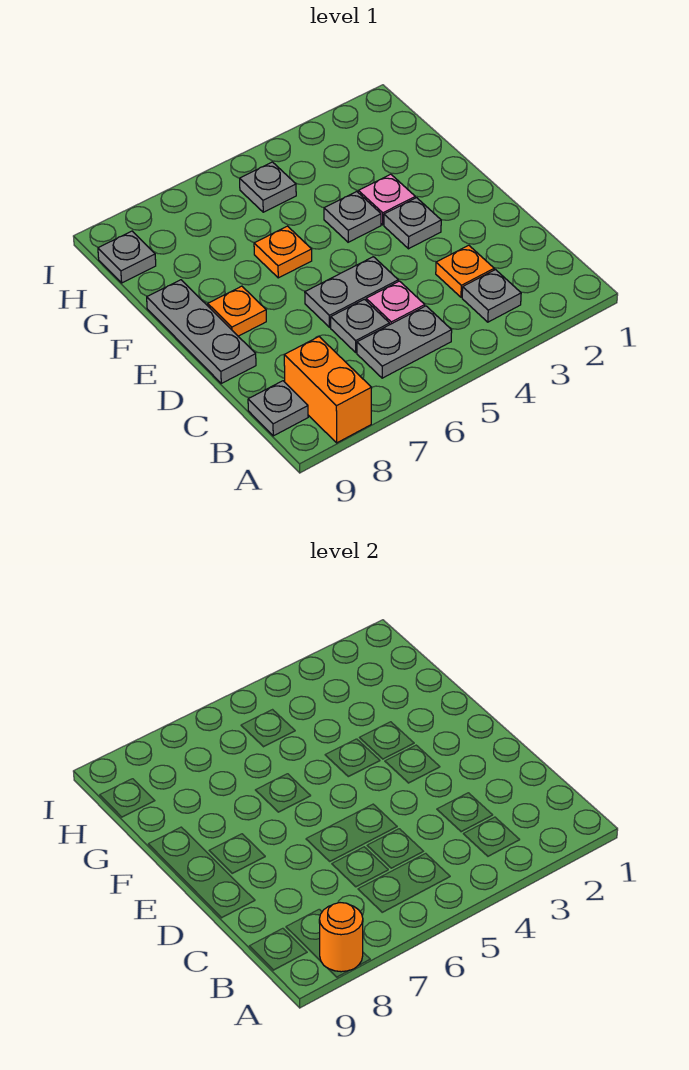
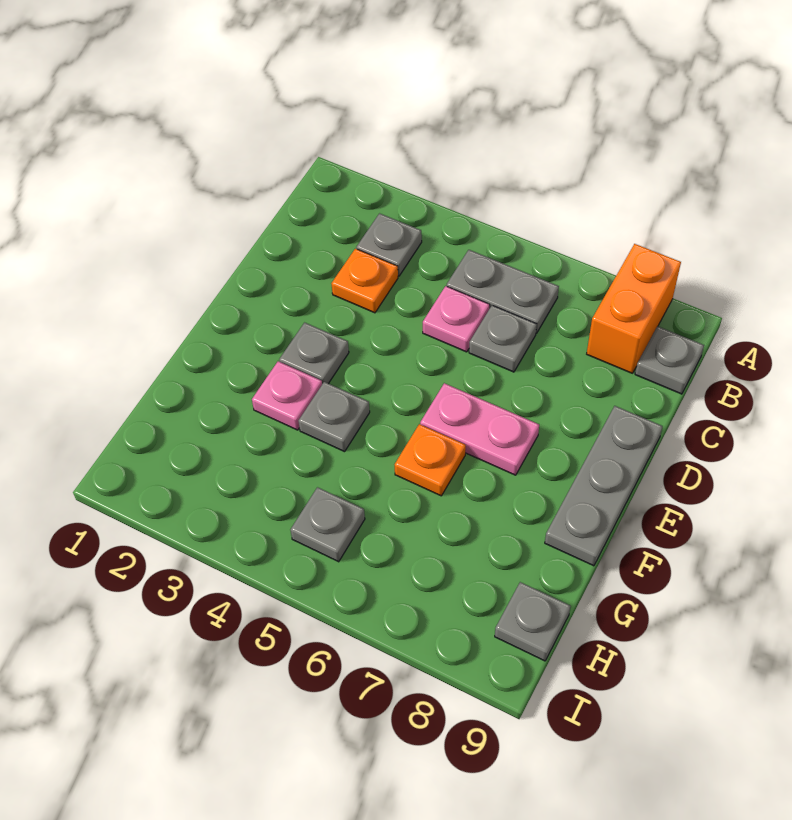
orange round brick A8 level 2 -> none
grey plate D5:D6 level 1 -> none
none -> pink plate E6:E7 level 1
orange plate E8 level 1 -> none

